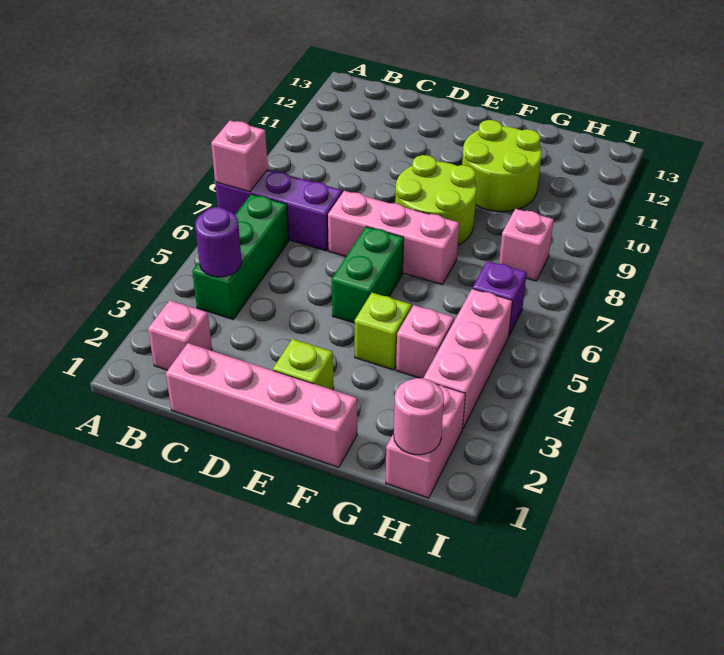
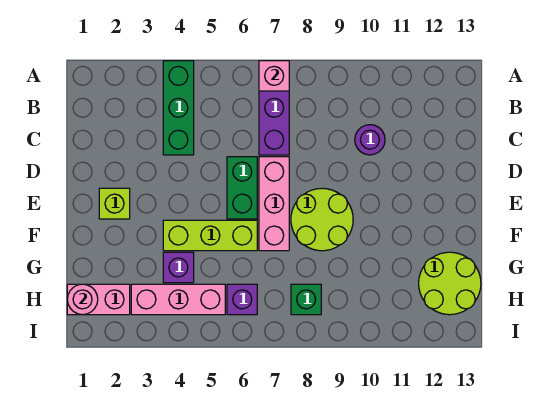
pink brick B2 level 1 -> none
green brick B4:B6 level 1 -> green brick A4:C4 level 1
purple round brick B4 level 2 -> purple round brick C10 level 1
pink brick C1:F1 level 1 -> none
green brick E5:E6 level 1 -> green brick D6:E6 level 1
lime brick F4 level 1 -> lime brick F4:F6 level 1
lime round brick F10:G11 level 1 -> lime round brick G12:H13 level 1
pink brick G4 level 1 -> purple brick G4 level 1
pink brick H8 level 1 -> green brick H8 level 1

